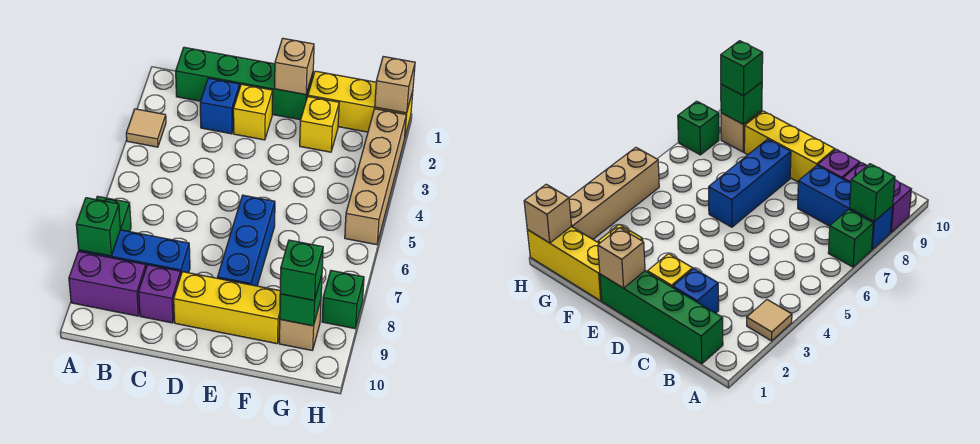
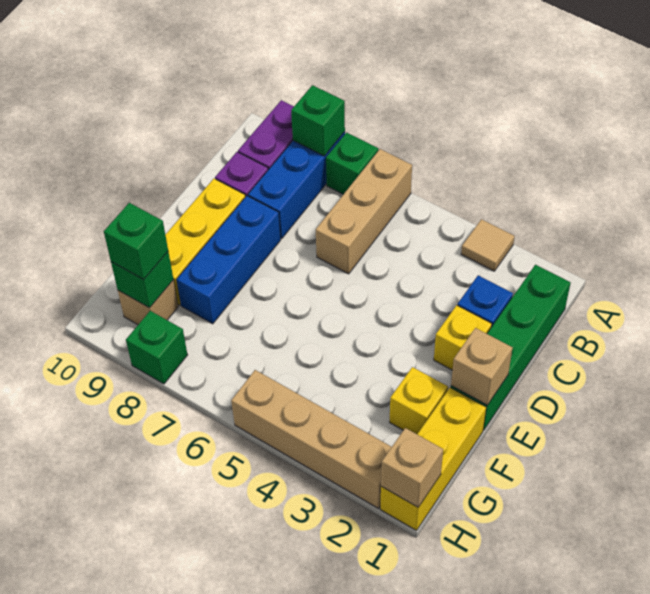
none -> tan brick A6:C6 level 1
blue brick E6:E8 level 1 -> blue brick D8:F8 level 1

